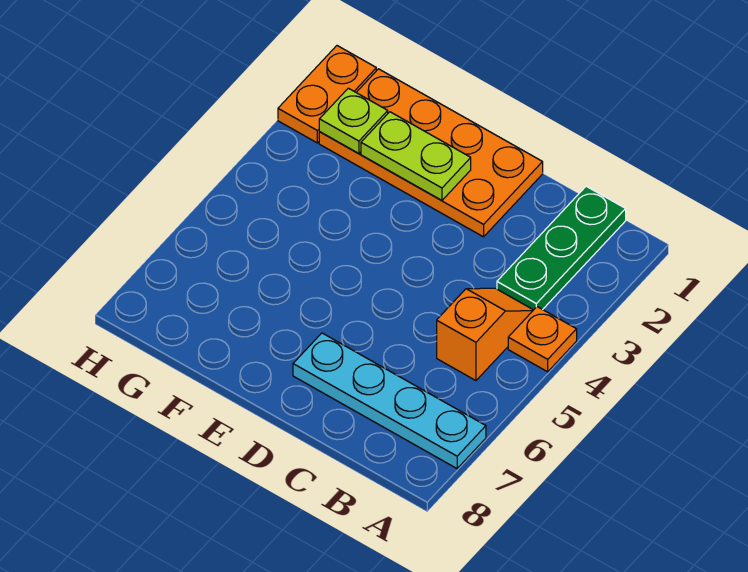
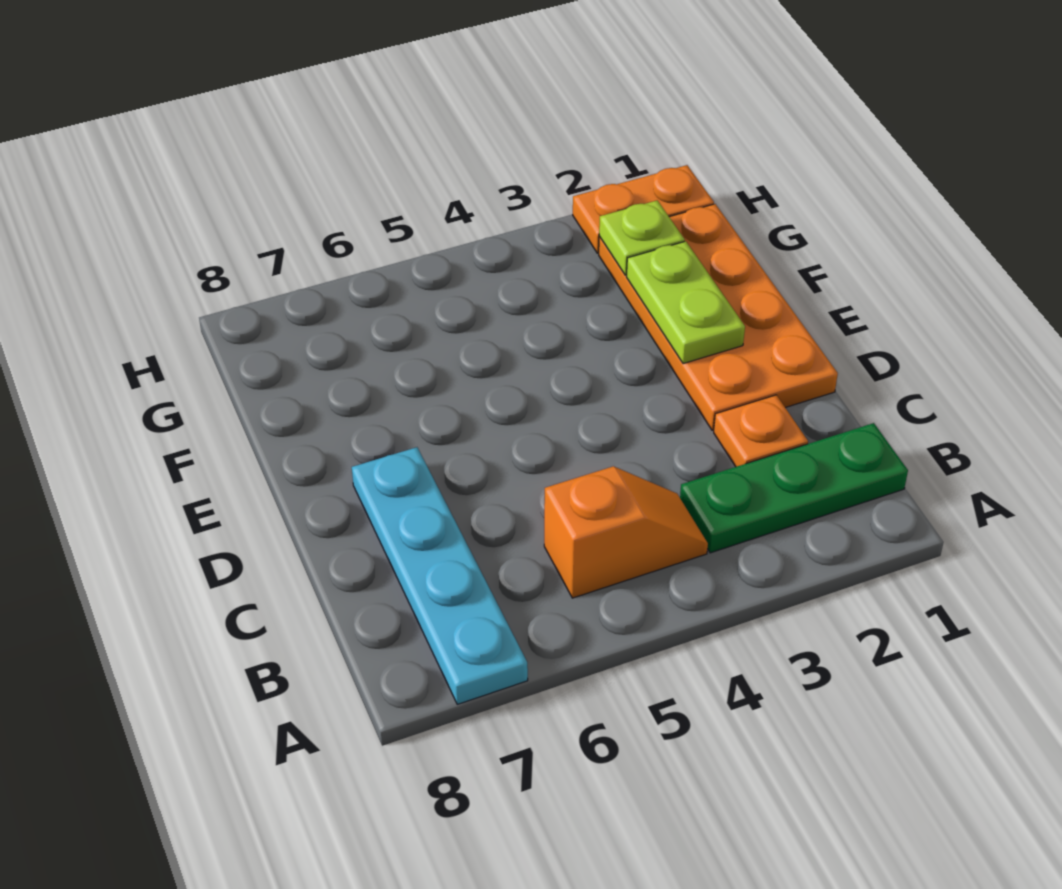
orange plate A4 level 1 -> orange plate C2 level 1

